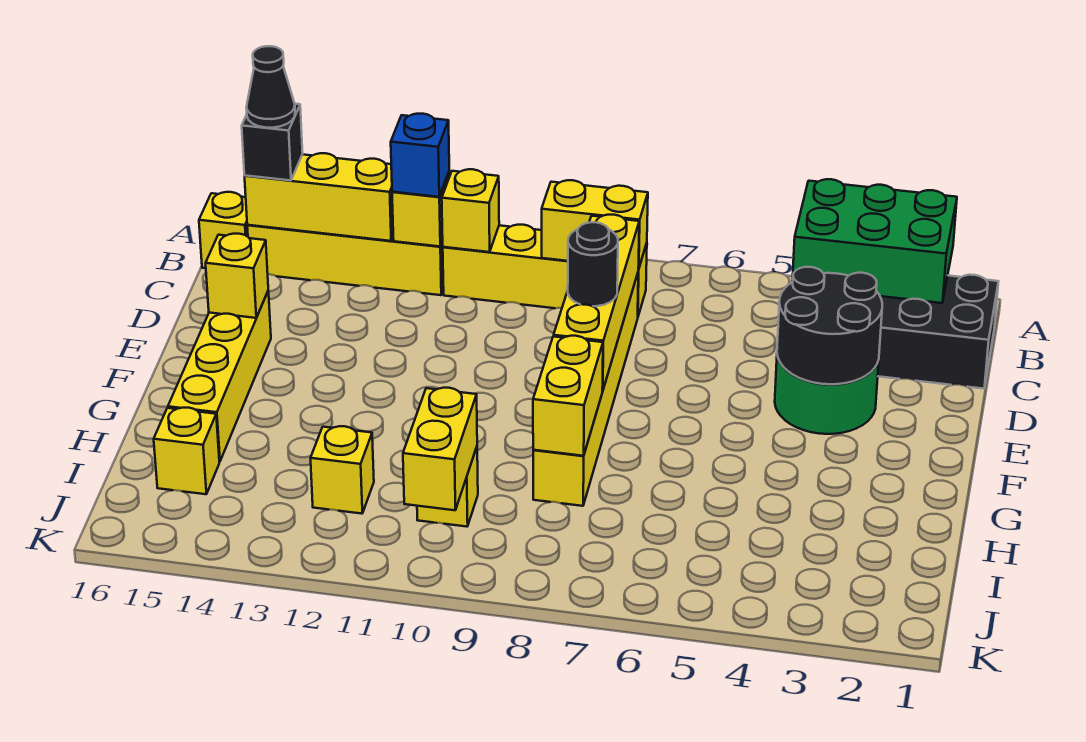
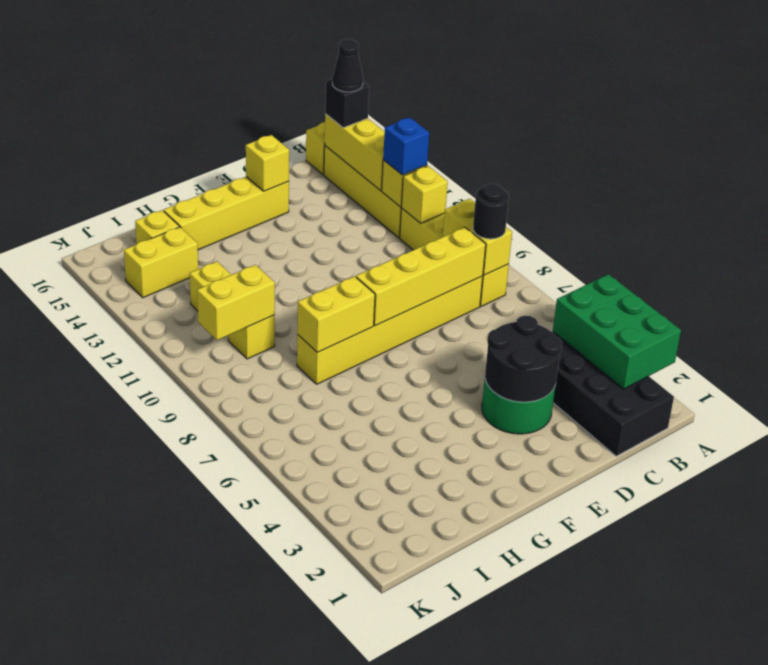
black round brick E8 level 3 -> black round brick B8 level 3
none -> yellow brick I14:J14 level 1

